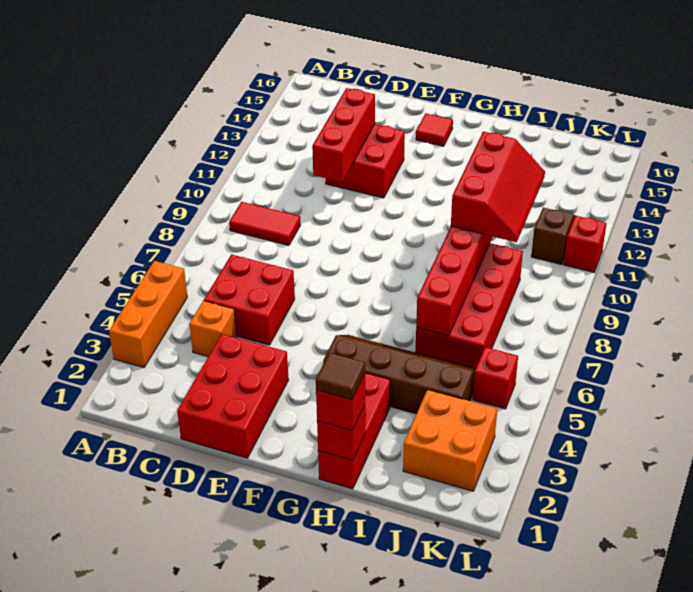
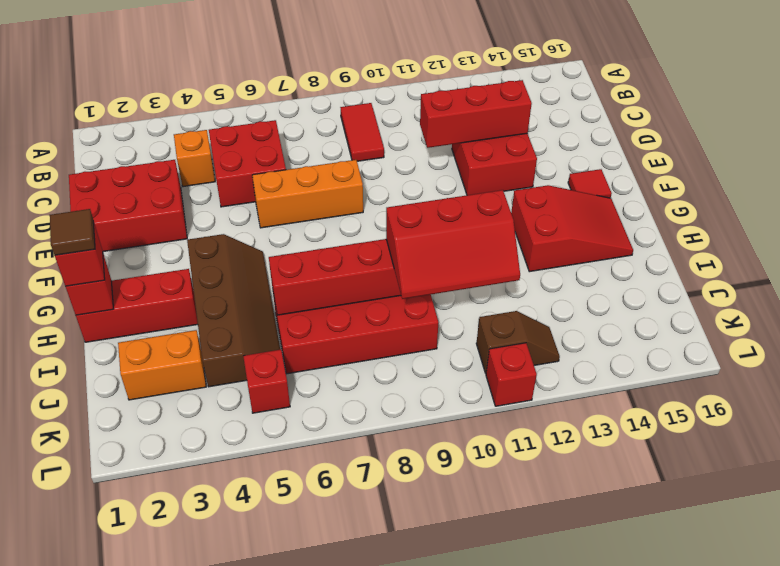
orange brick A3:A5 level 1 -> orange brick E6:E8 level 1
none -> red slope G13:H15 level 1 top 13
orange brick J2:K3 level 1 -> orange brick J2:J3 level 1

